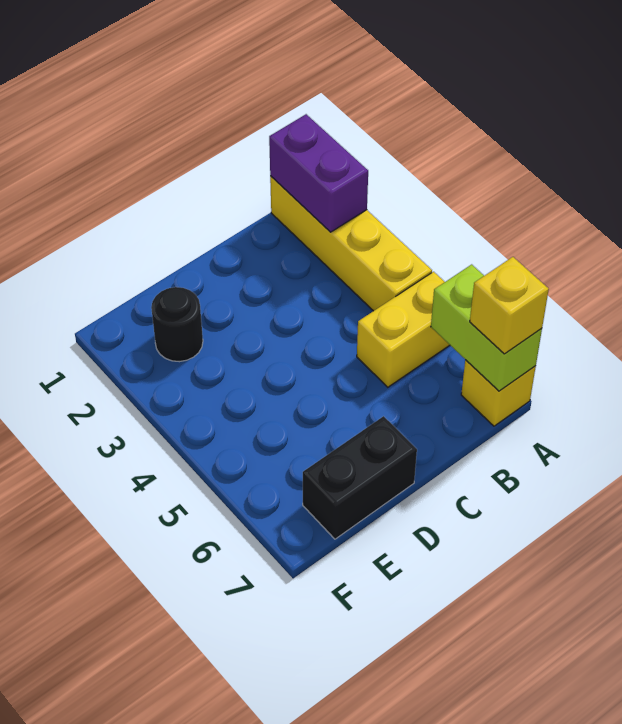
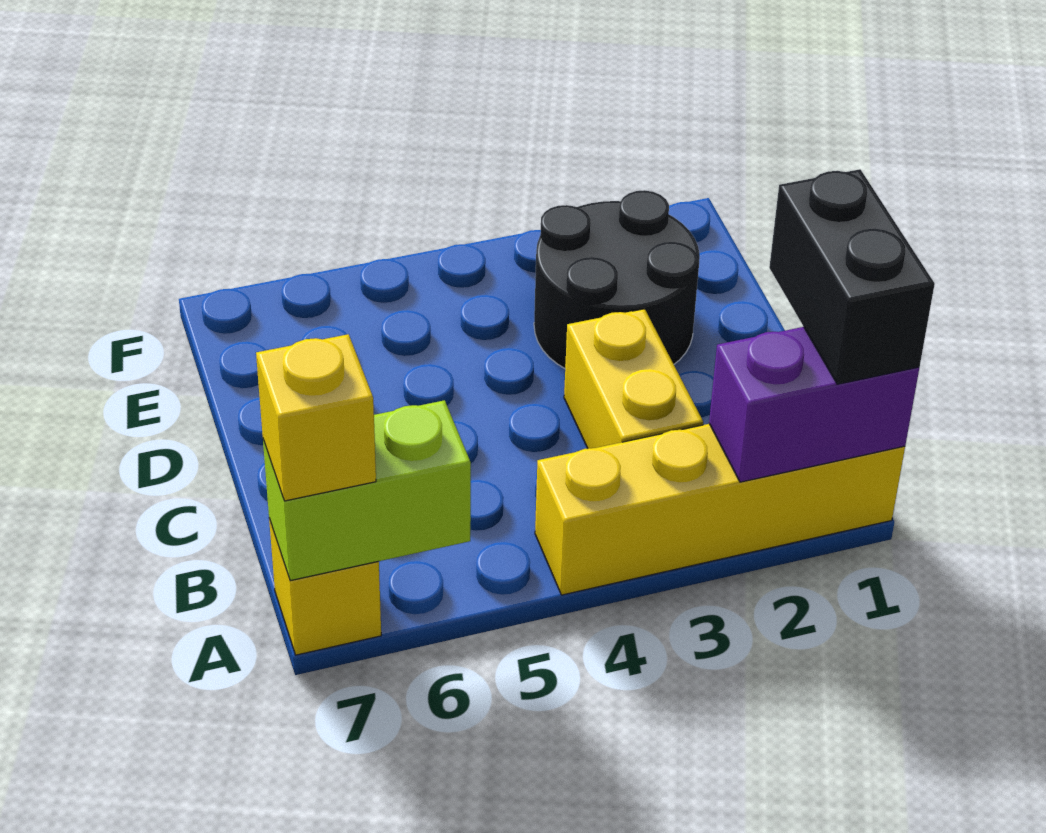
yellow brick A5:B5 level 1 -> yellow brick B3:C3 level 1
black brick D7:E7 level 1 -> black brick A1:B1 level 3
black round brick E2 level 1 -> black round brick D2:E3 level 1

